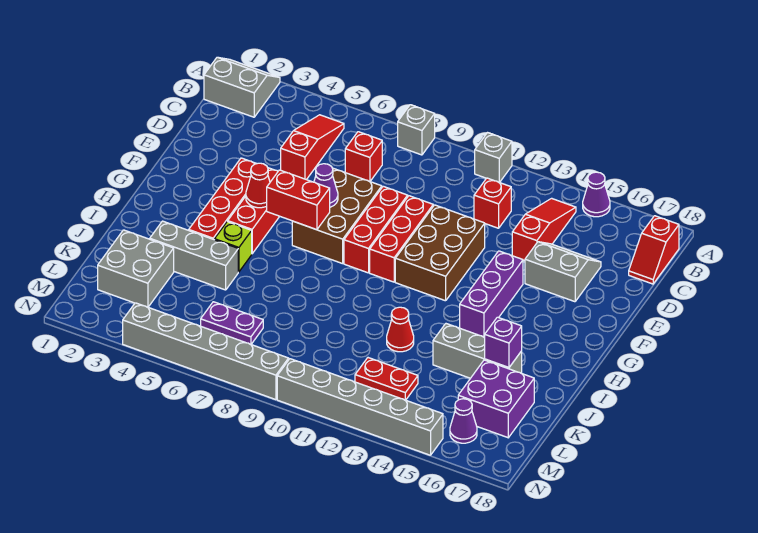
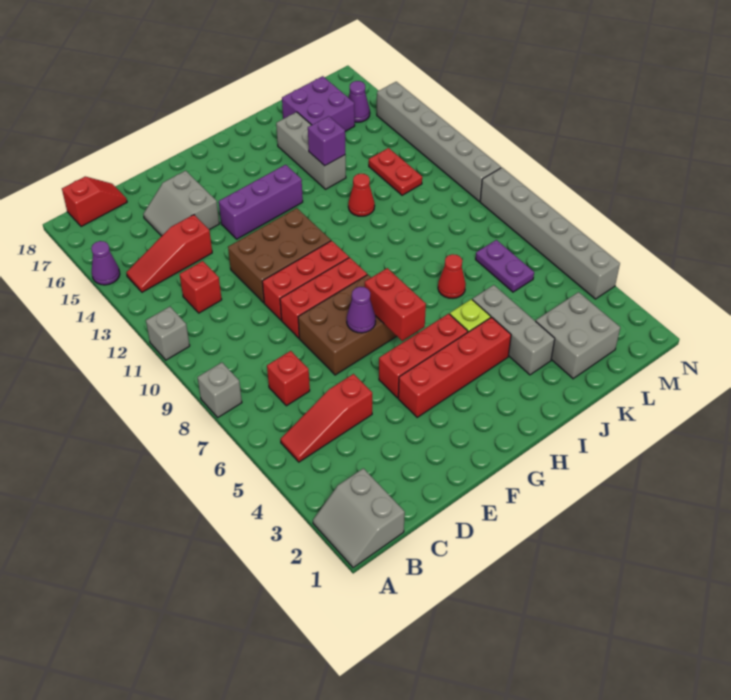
red cone G5 level 2 -> red cone J7 level 1
purple brick J16 level 2 -> purple brick J14 level 2

